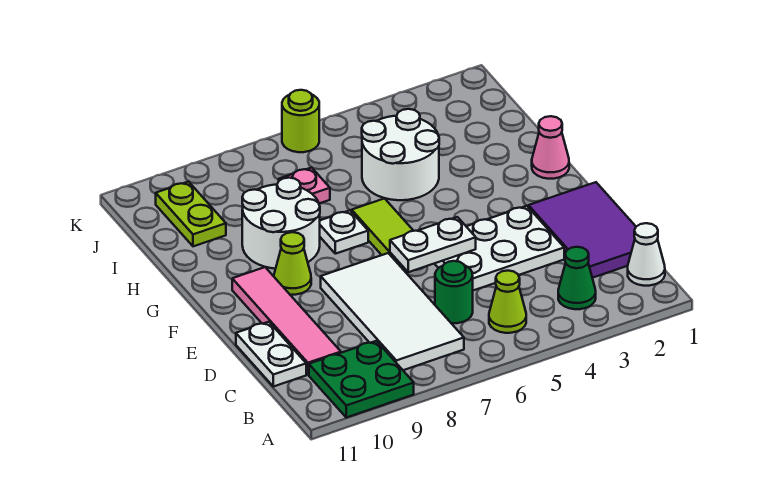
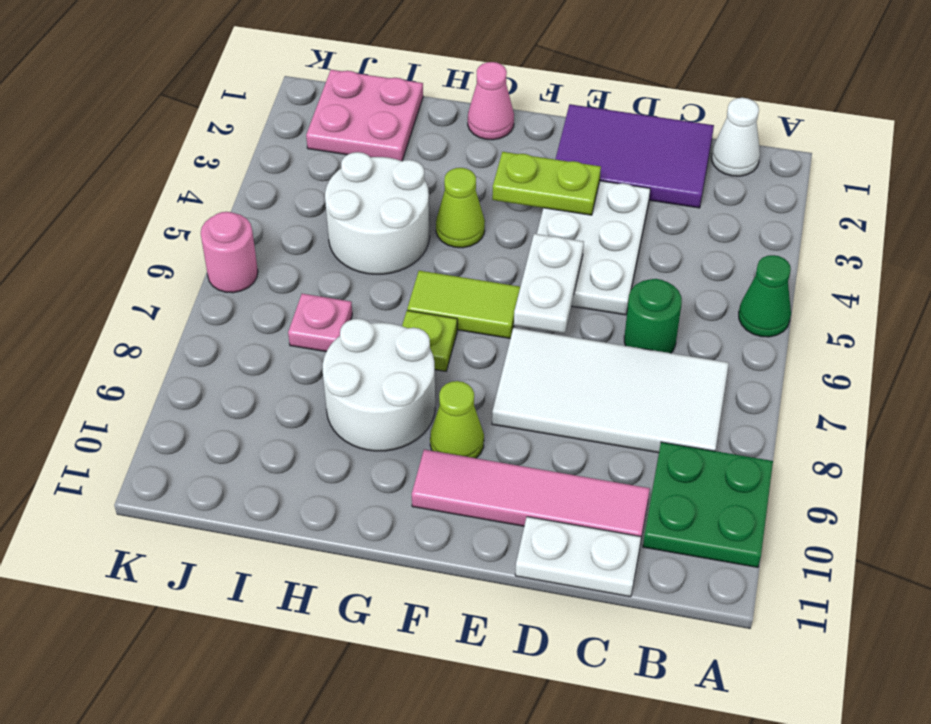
green cone B3 level 1 -> green cone A5 level 1
lime cone B5 level 1 -> lime cone G4 level 1
white plate G7 level 1 -> lime plate G7 level 1
none -> pink plate I1:J2 level 1
lime plate I10:J10 level 1 -> lime plate E3:F3 level 2
lime round brick K6 level 1 -> pink round brick K6 level 1

